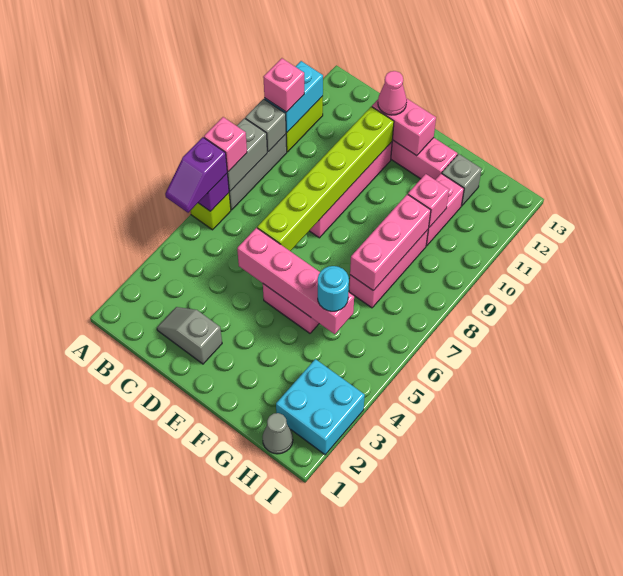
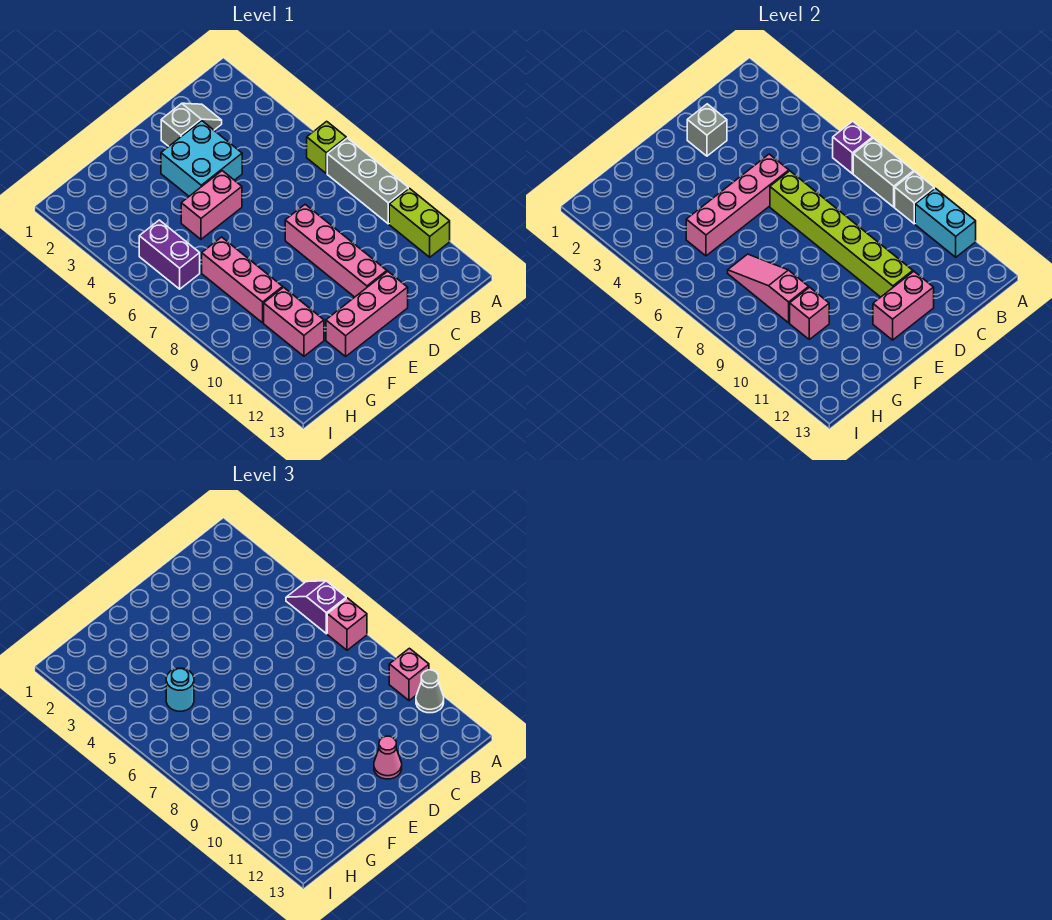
pink brick G7:G9 level 2 -> pink slope G7:G9 level 2 top 9
grey brick G12 level 1 -> grey brick D2 level 2
grey cone H1 level 1 -> grey cone A11 level 3
cyan brick H2:I3 level 1 -> cyan brick D3:E4 level 1
none -> purple brick H5:H6 level 1

